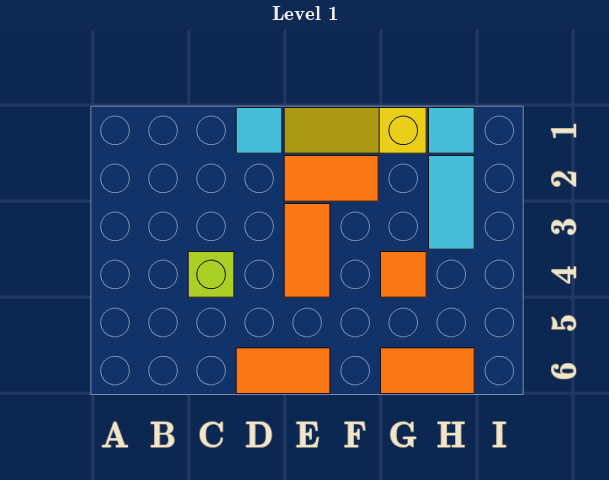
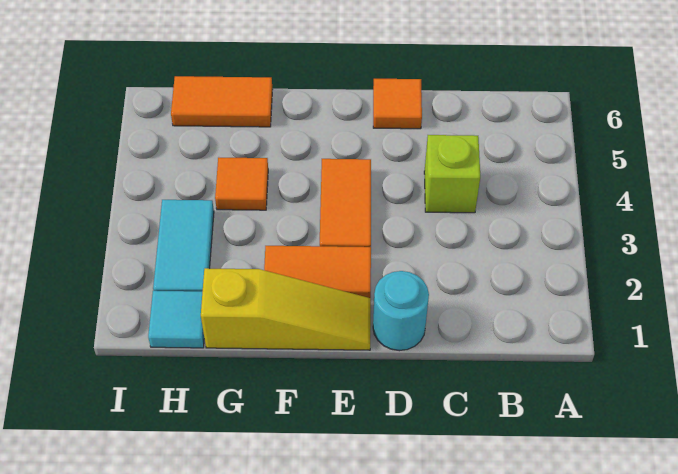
cyan tile D1 level 1 -> cyan round brick D1 level 1
orange tile D6:E6 level 1 -> orange tile D6 level 1

